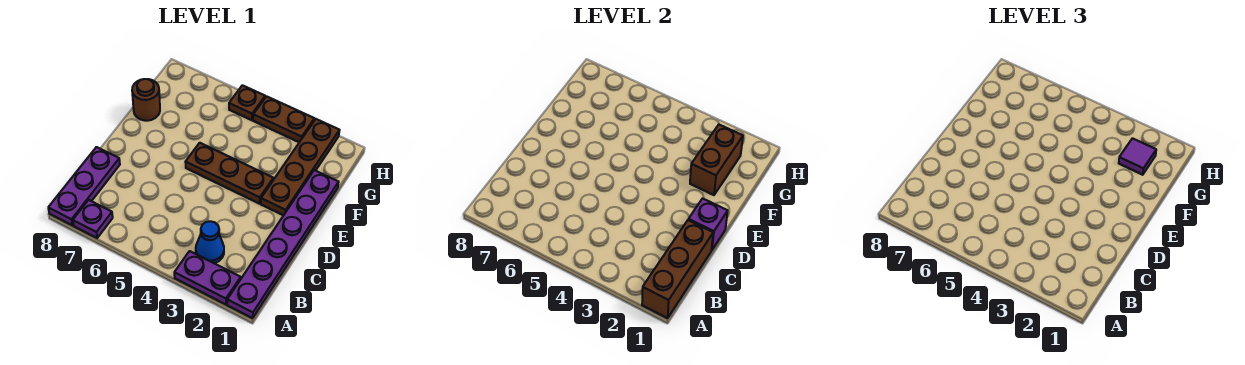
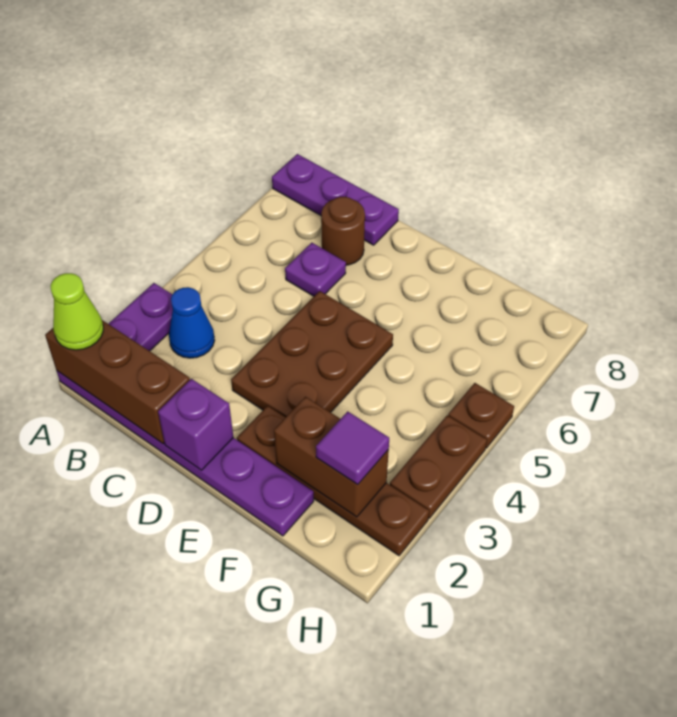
none -> lime cone A1 level 3
purple plate A7 level 1 -> purple plate C6 level 1
brown plate E3:E5 level 1 -> brown plate D3:E5 level 1
brown round brick F8 level 1 -> brown round brick C7 level 1

